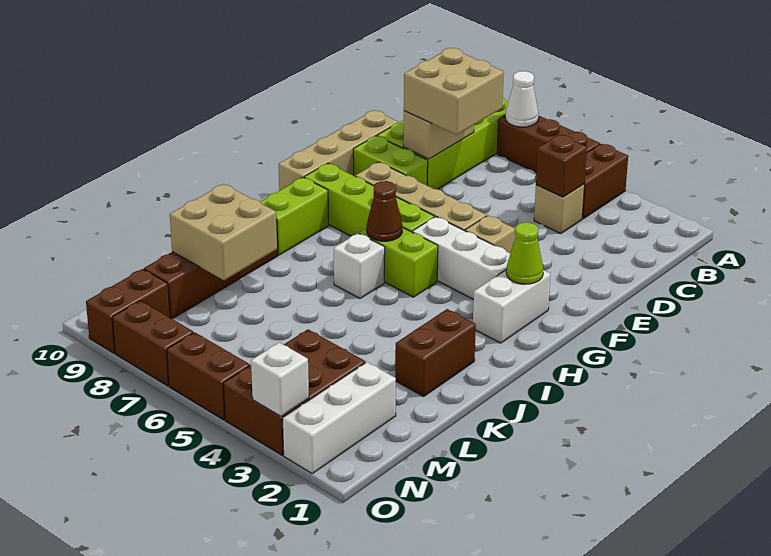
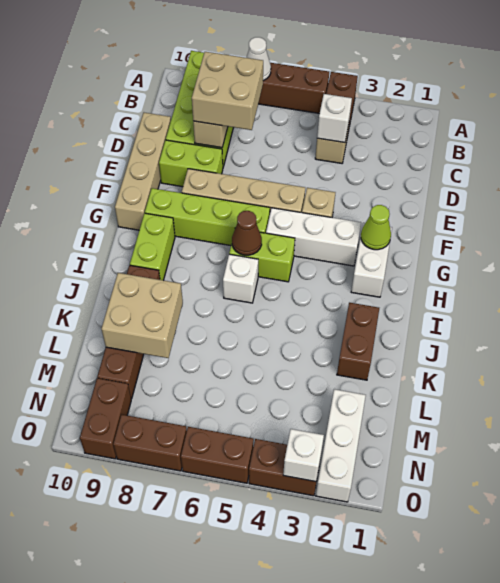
brown brick C4 level 2 -> white brick C4 level 2
brown brick M3:O4 level 1 -> brown brick O3:O4 level 1

